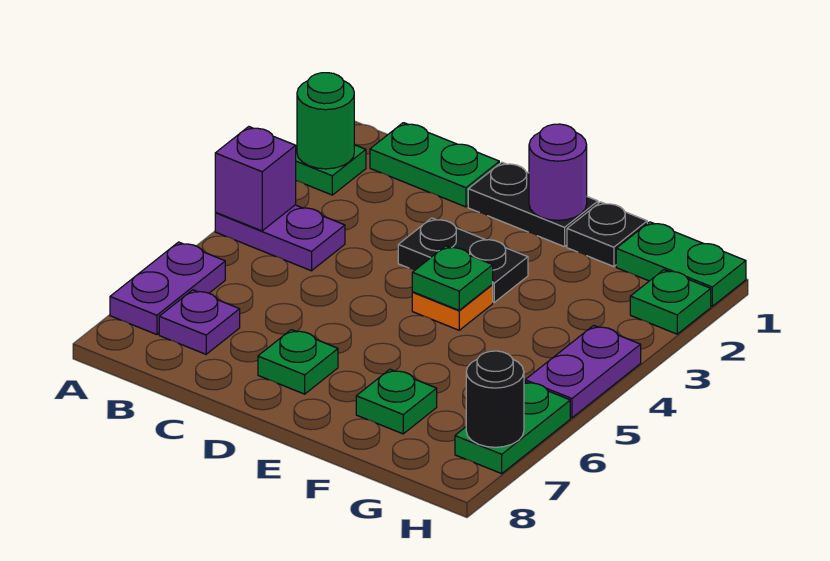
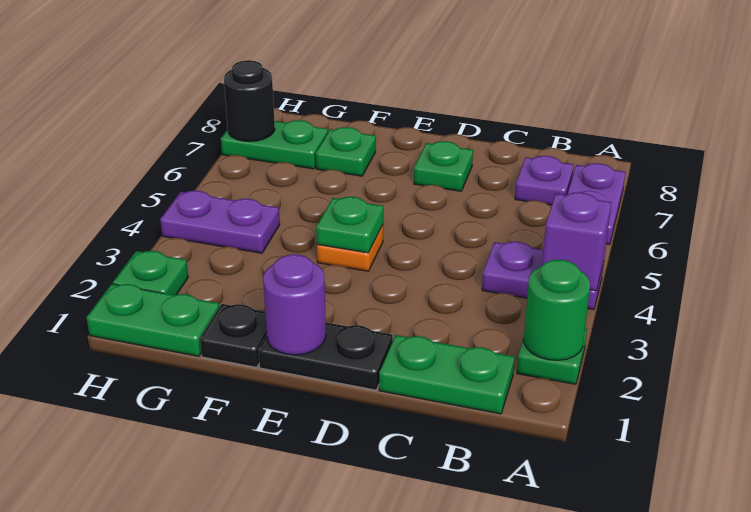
black plate D3:E3 level 1 -> none
purple plate H4:H5 level 1 -> purple plate G4:H4 level 1
green plate H6:H7 level 1 -> green plate G7:H7 level 1

